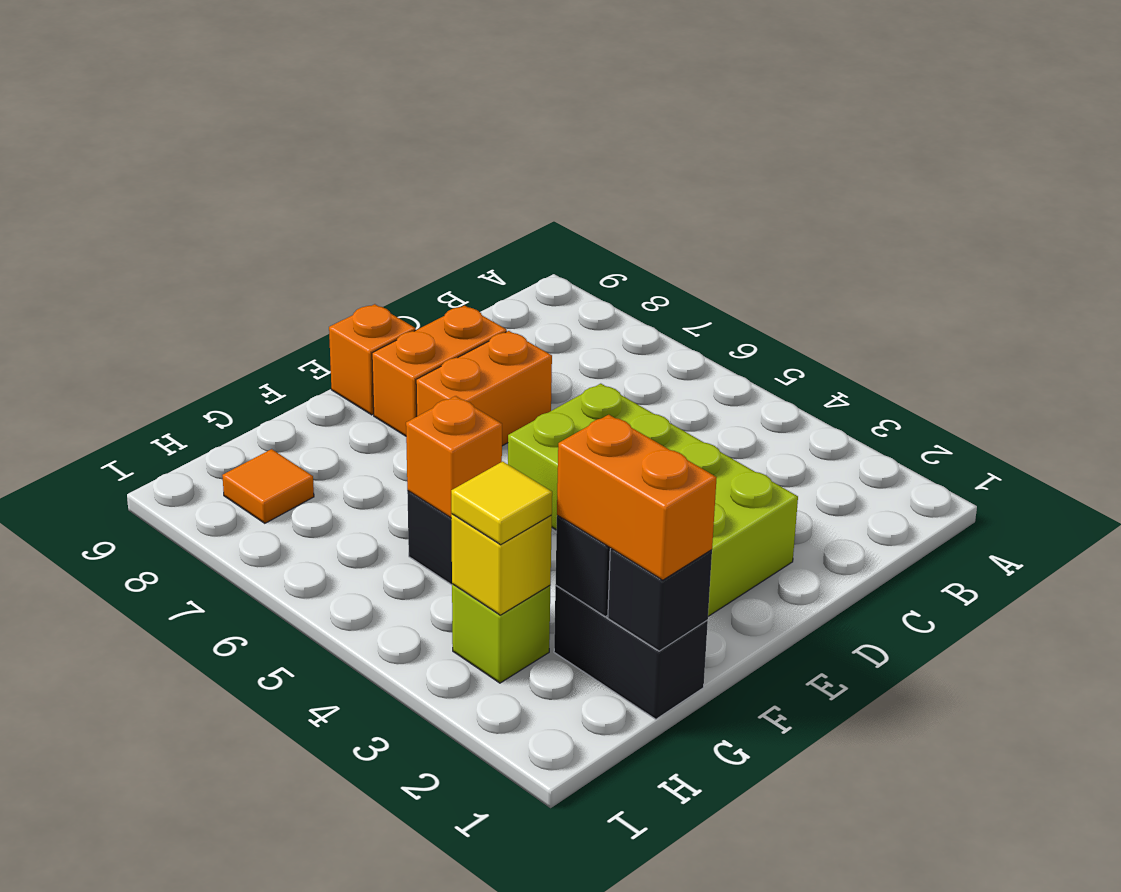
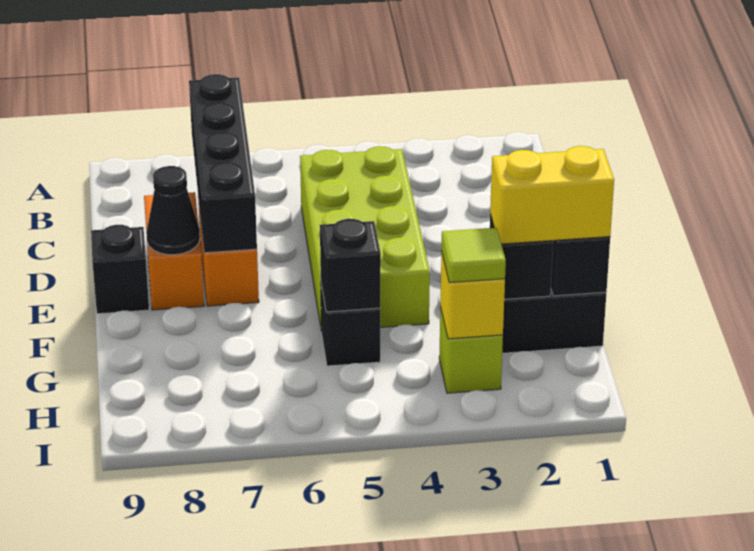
none -> black brick B7:E7 level 2
lime brick D2:E5 level 1 -> lime brick C4:F5 level 1
none -> black cone E8 level 2
orange brick E9 level 1 -> black brick E9 level 1
orange brick G1:G2 level 3 -> yellow brick G1:G2 level 3
orange brick G5 level 2 -> black brick G5 level 2
yellow tile H3 level 3 -> lime tile H3 level 3
orange tile H8 level 1 -> none

